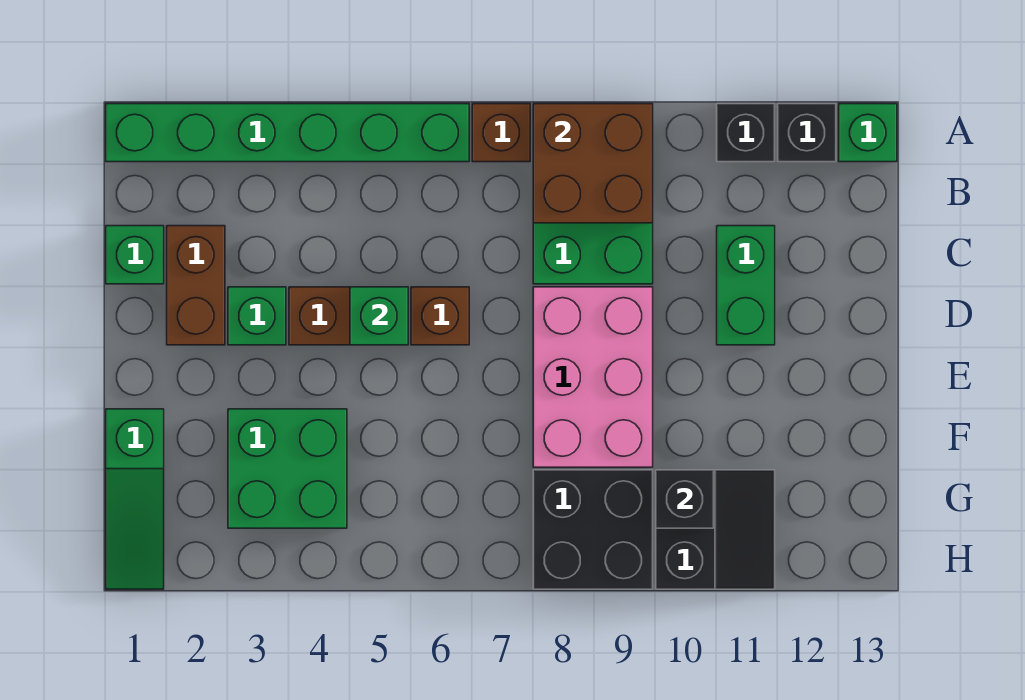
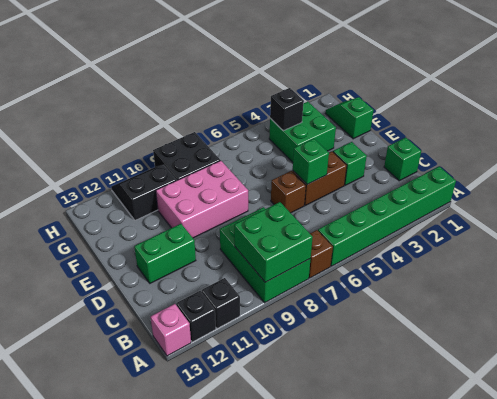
brown brick A8:B9 level 2 -> green brick A8:B9 level 2
green brick A13 level 1 -> pink brick A13 level 1
brown brick C2:D2 level 1 -> none
green brick C11:D11 level 1 -> green brick D11:D12 level 1
pink brick D8:F9 level 1 -> pink brick E8:F10 level 1
green slope F1:H1 level 1 top F -> green slope F1:G1 level 1 top F
black slope G10:H11 level 1 top 10 -> black slope G10:H11 level 1 top G
black brick G10 level 2 -> black brick G4 level 2

